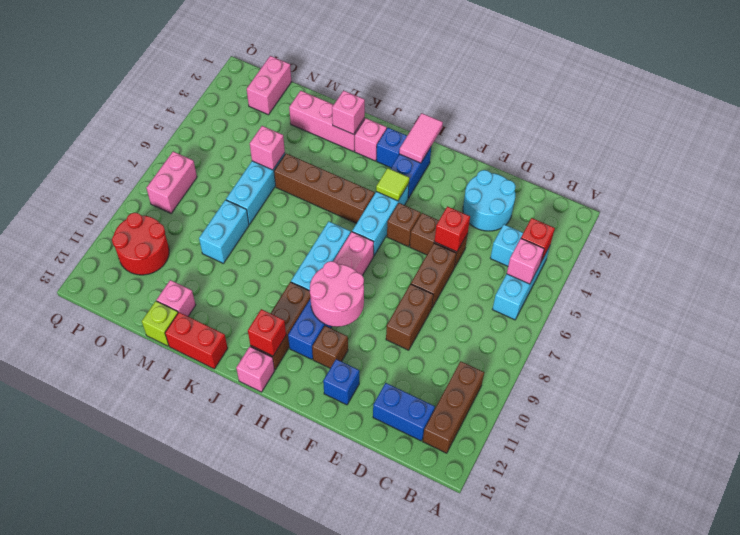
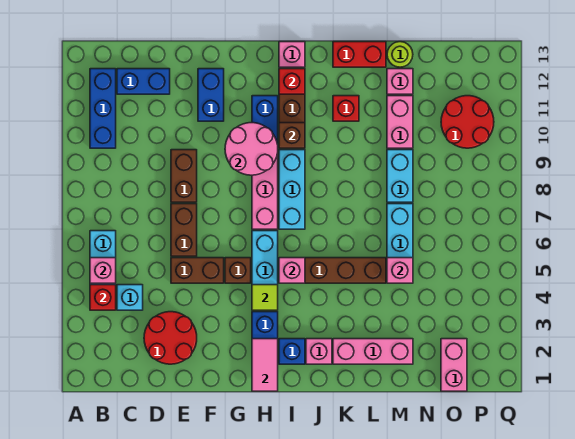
brown brick B10:B12 level 1 -> blue brick B10:B12 level 1
cyan round brick D2:E3 level 1 -> red round brick D2:E3 level 1
red brick E5 level 2 -> red brick K11 level 1
blue brick F12 level 1 -> blue brick F11:F12 level 1
brown brick G11 level 1 -> brown brick I10 level 2
pink brick K2 level 2 -> pink brick I5 level 2
lime brick M13 level 1 -> lime round brick M13 level 1
pink brick P7:P8 level 1 -> pink brick M10:M11 level 1

